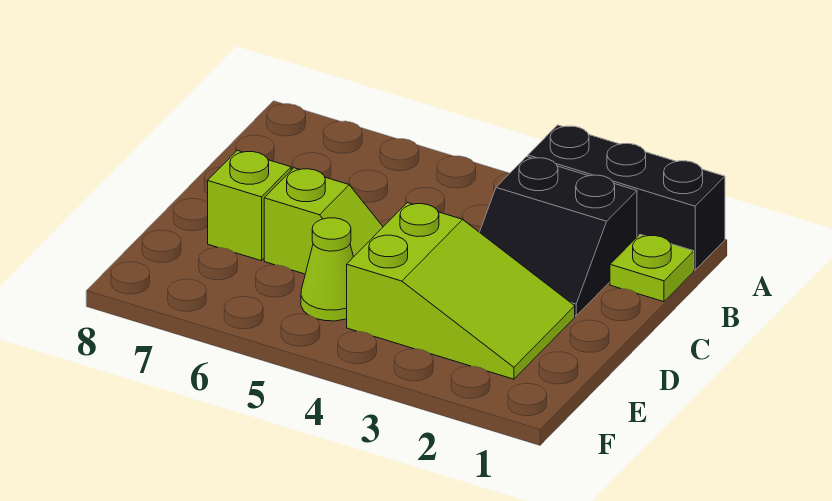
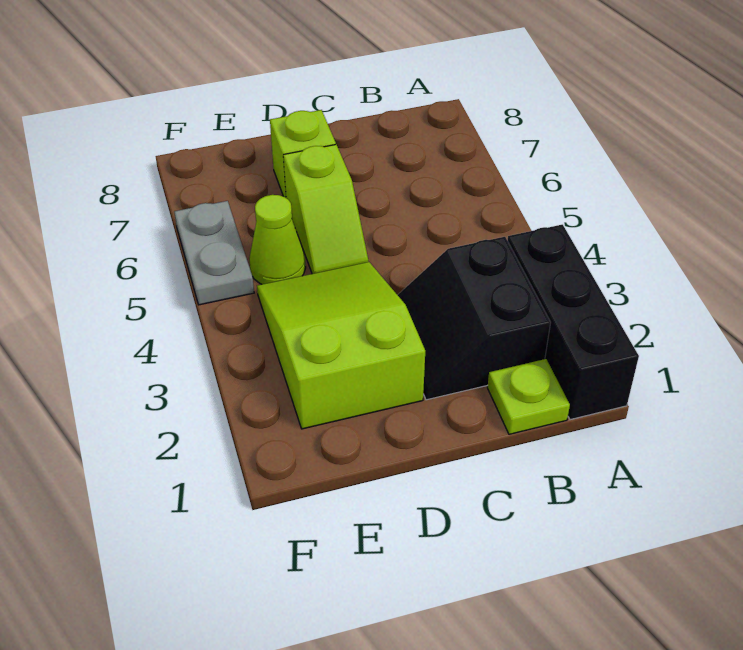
lime slope D2:E4 level 1 top 4 -> lime slope D2:E4 level 1 top 2
none -> grey plate F5:F6 level 1

